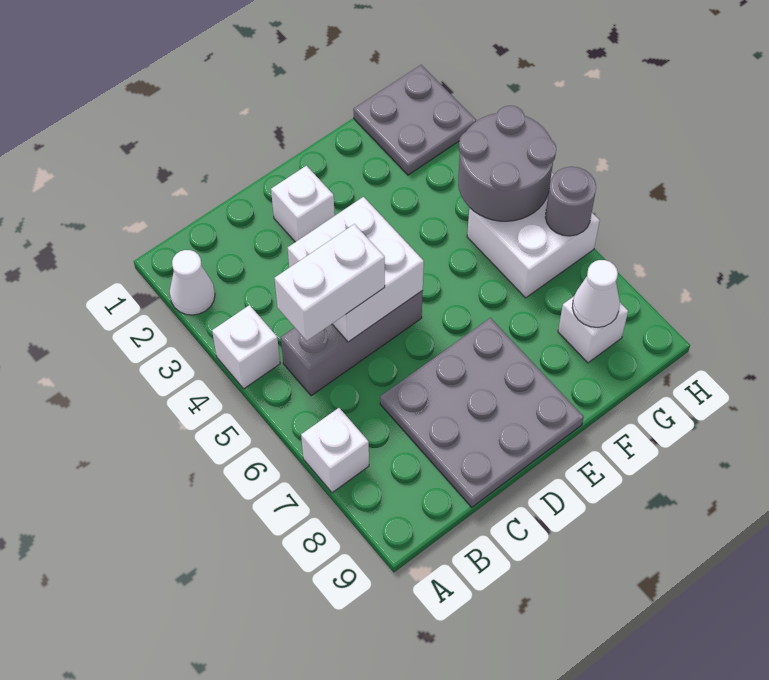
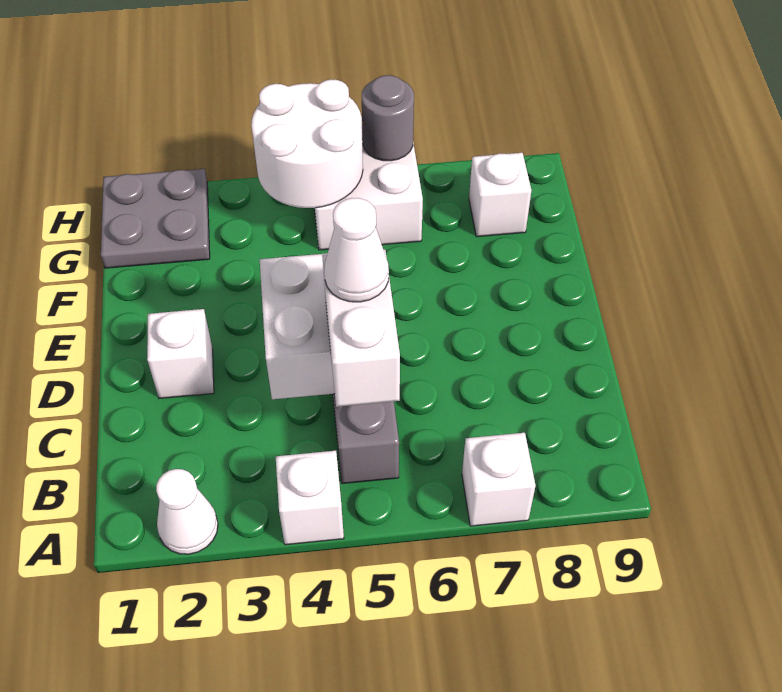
grey plate C7:E9 level 1 -> none
grey round brick G4:H5 level 2 -> white round brick G4:H5 level 2
white cone G8 level 2 -> white cone C5 level 4

